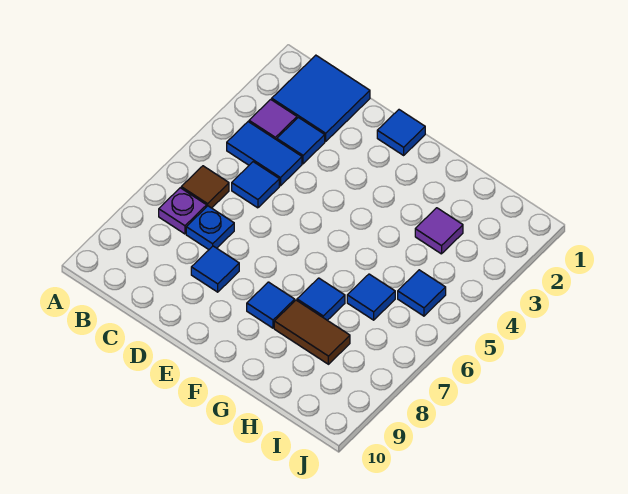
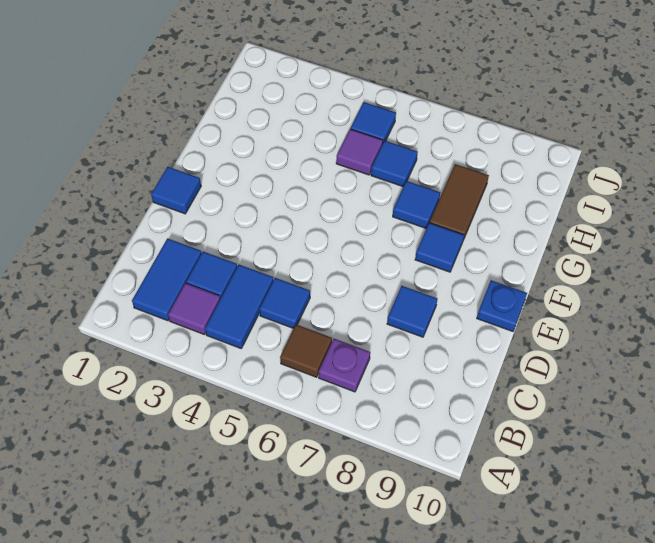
blue tile B1:C2 level 1 -> blue tile B2:C2 level 1
blue plate C7 level 1 -> blue plate E10 level 1
purple tile H3 level 1 -> purple tile H5 level 1

